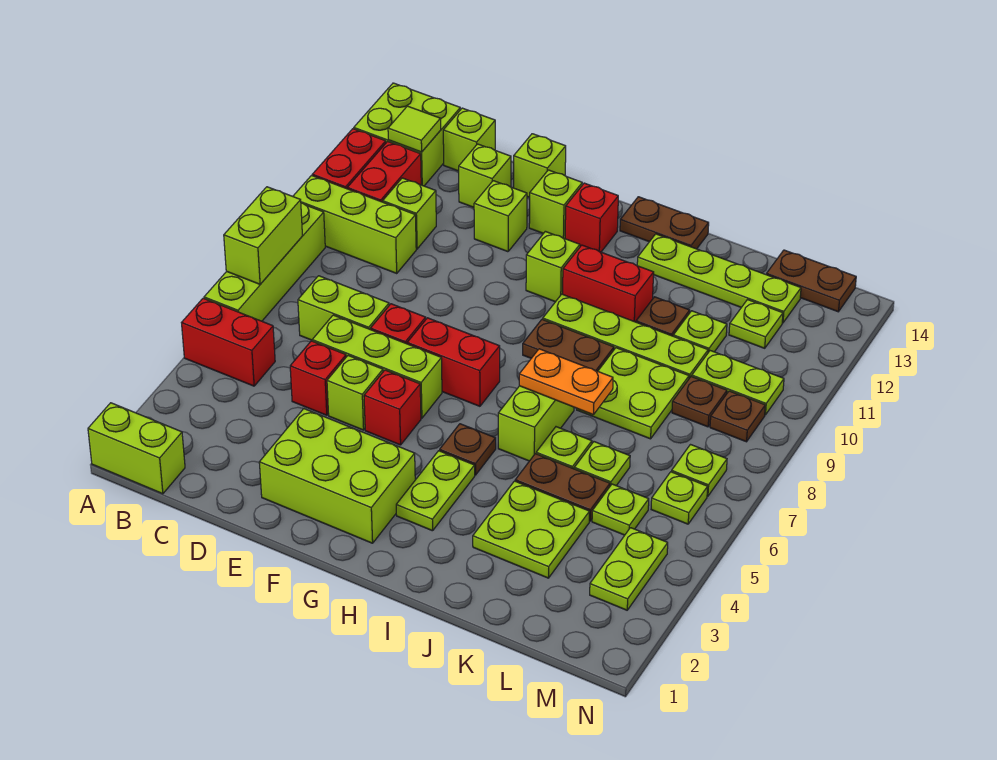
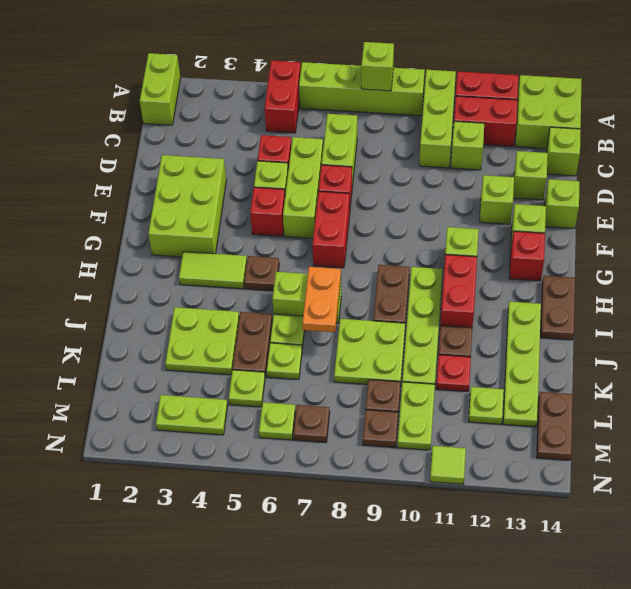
lime brick A7:A8 level 2 -> lime brick A8 level 2
lime tile B13 level 2 -> lime tile N11 level 1
lime plate H3:H4 level 1 -> lime tile H3:H4 level 1
lime plate K11 level 1 -> red plate K11 level 1
lime plate M7 level 1 -> brown plate M7 level 1

